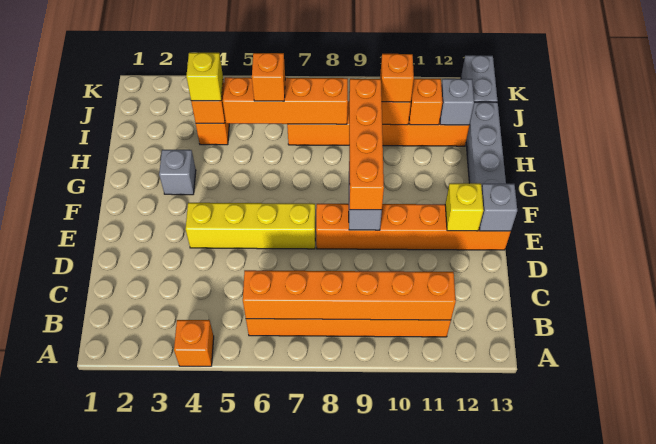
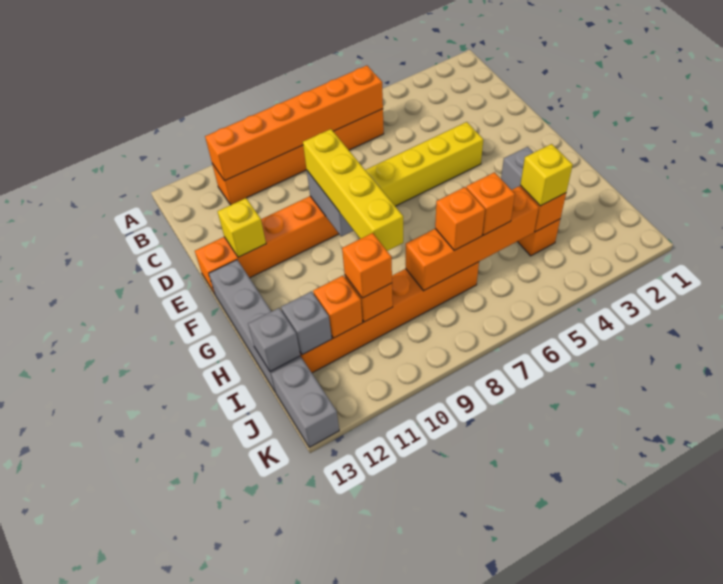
orange brick A4 level 1 -> orange brick I7 level 3
orange brick E9:H9 level 3 -> yellow brick E9:H9 level 3
grey brick E13 level 2 -> grey brick I13 level 2

